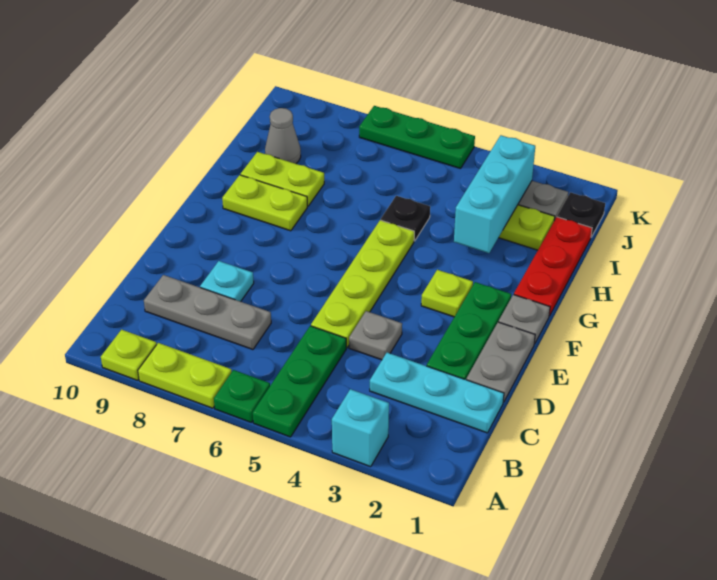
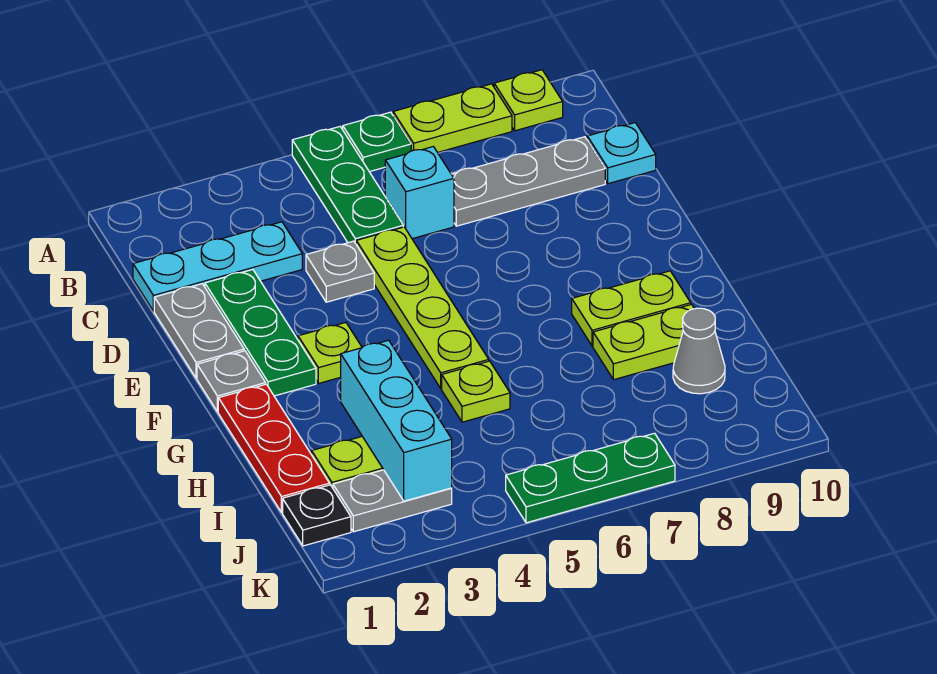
cyan brick A3 level 1 -> cyan brick C6 level 1
cyan plate D8 level 1 -> cyan plate C10 level 1
black plate H5 level 1 -> lime plate H5 level 1

